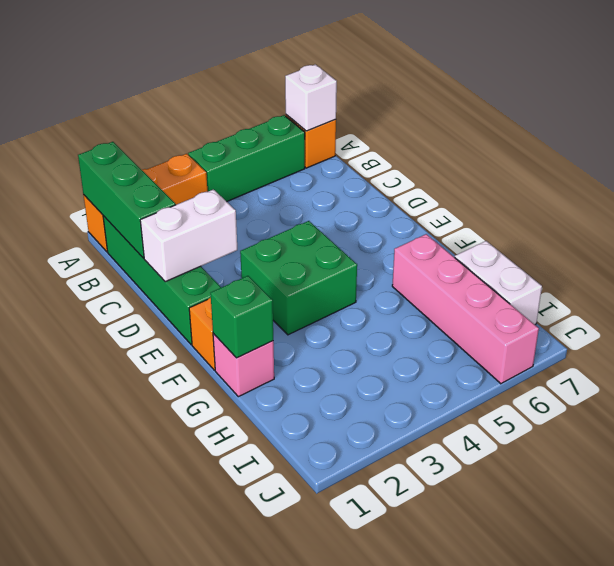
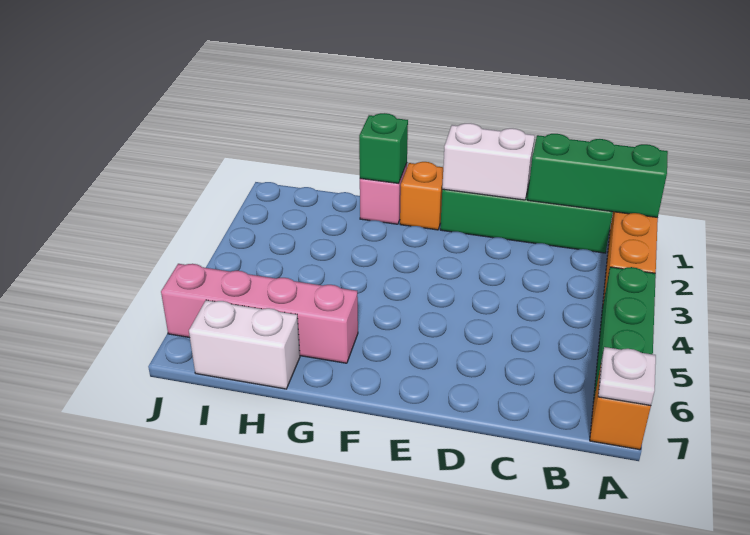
white brick A7 level 2 -> white plate A7 level 2
white brick D1:D2 level 2 -> white brick D1:E1 level 2
green brick E3:F4 level 1 -> none

